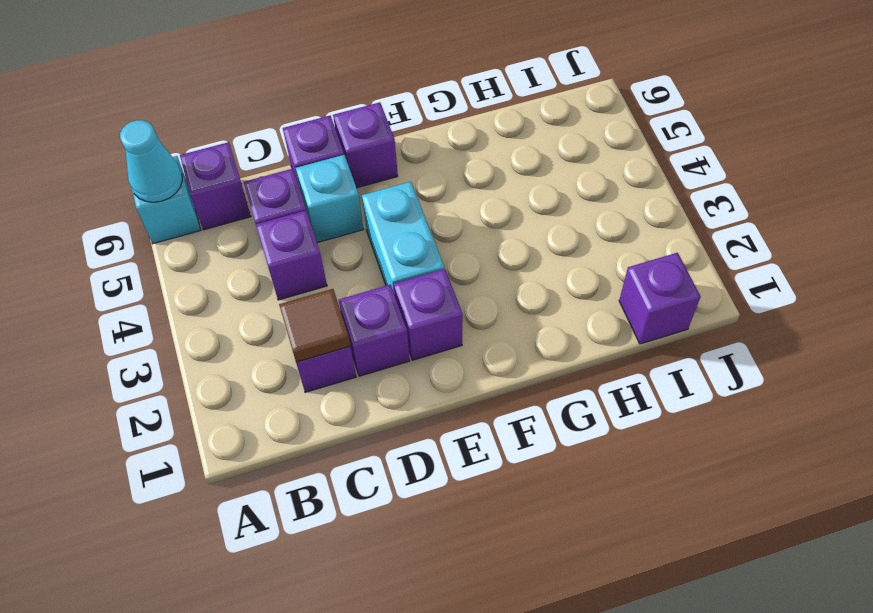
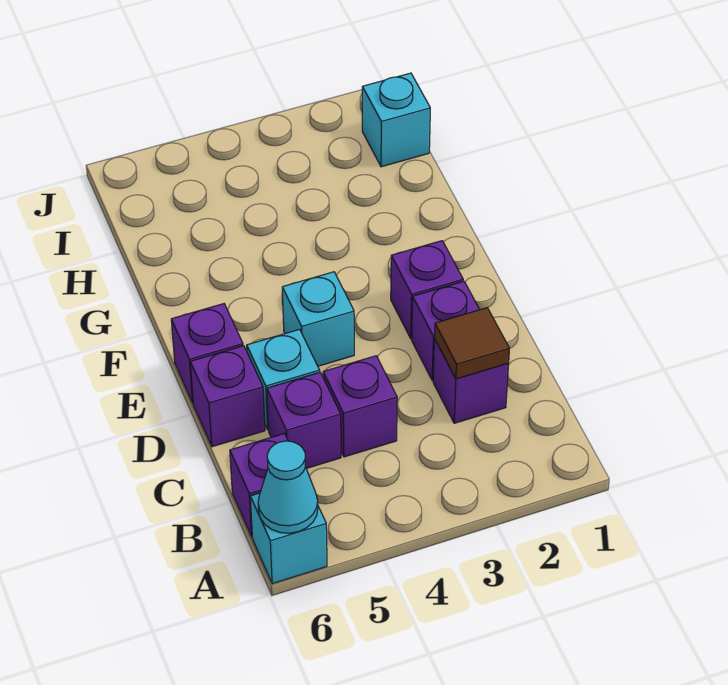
cyan brick E3:E4 level 1 -> cyan brick E4 level 1
purple brick I1 level 1 -> cyan brick I1 level 1

